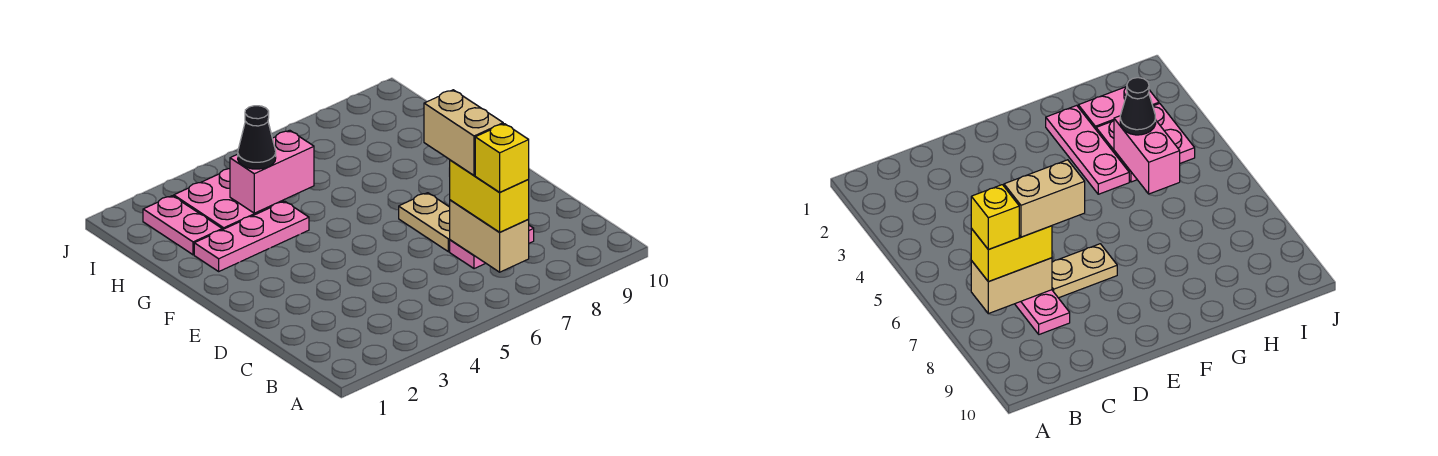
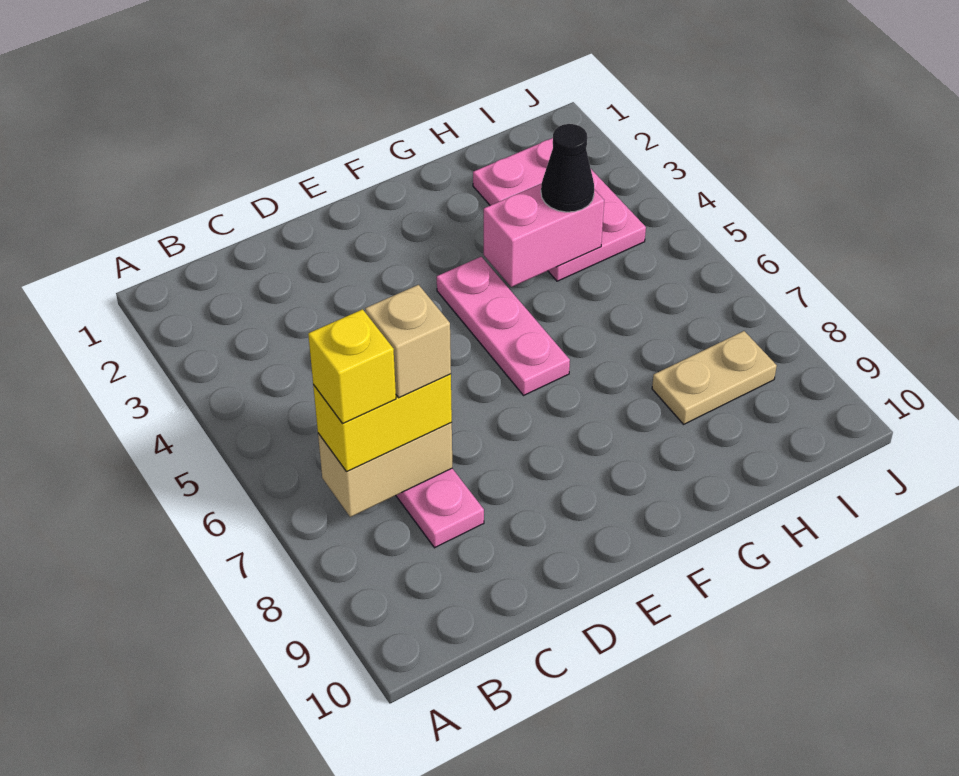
tan brick C7:D7 level 4 -> tan brick C7 level 4
tan plate D7:E7 level 1 -> tan plate H8:I8 level 1
pink plate G2:G4 level 1 -> pink plate F4:F6 level 1
pink brick H4:H5 level 2 -> pink brick G4:H4 level 2

